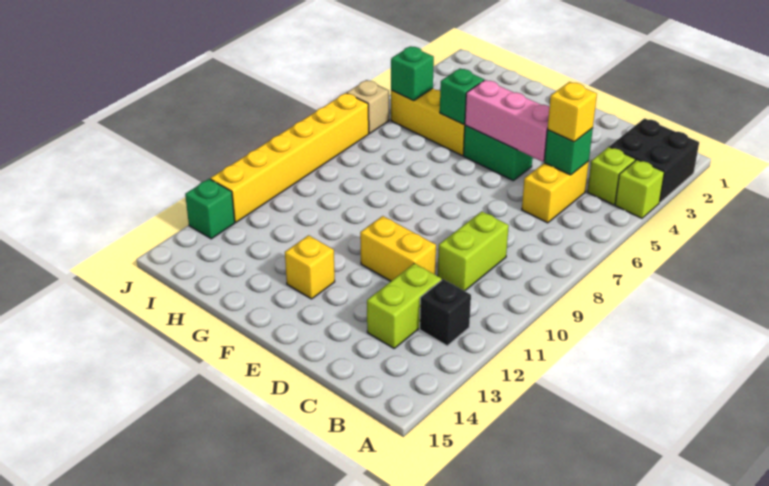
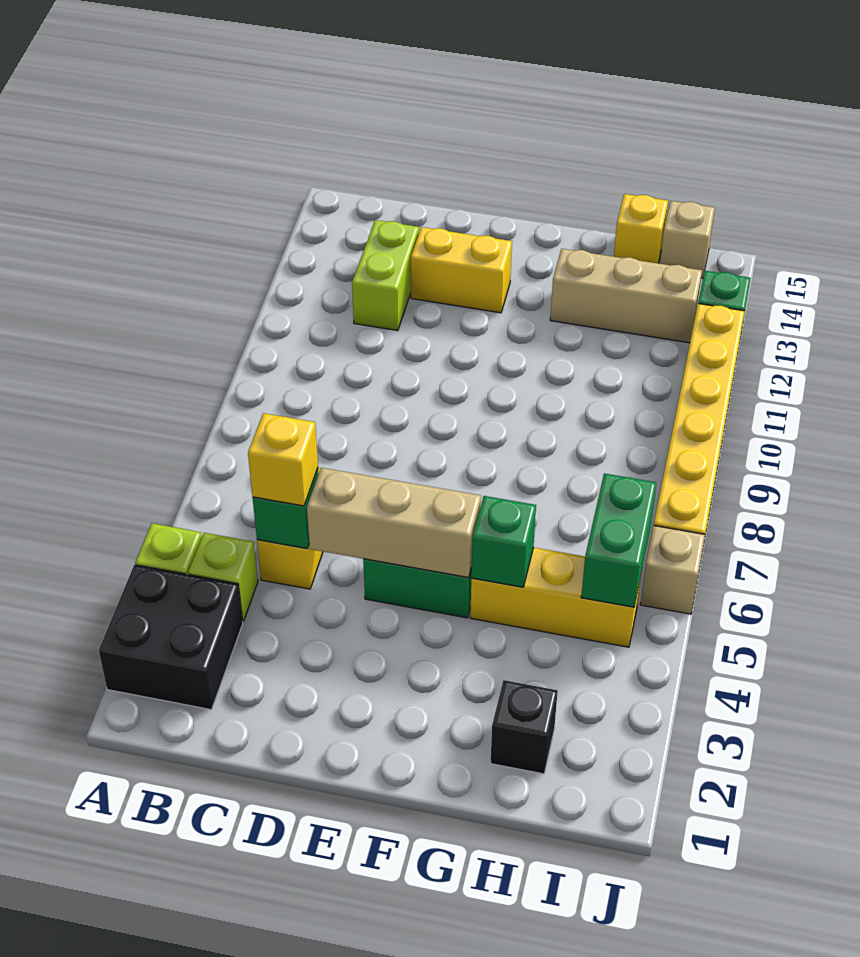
black brick B12 level 1 -> black brick H2 level 1
lime brick C9:C10 level 1 -> none
pink brick D5:F5 level 2 -> tan brick D5:F5 level 2
yellow brick D11:E11 level 1 -> yellow brick D13:E13 level 1
yellow brick F13 level 1 -> yellow brick H15 level 1
none -> tan brick G13:I13 level 1
green brick I5 level 2 -> green brick I5:I6 level 2
none -> tan brick I15 level 1

